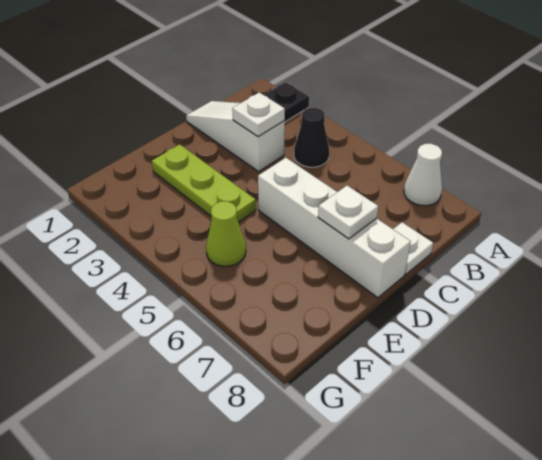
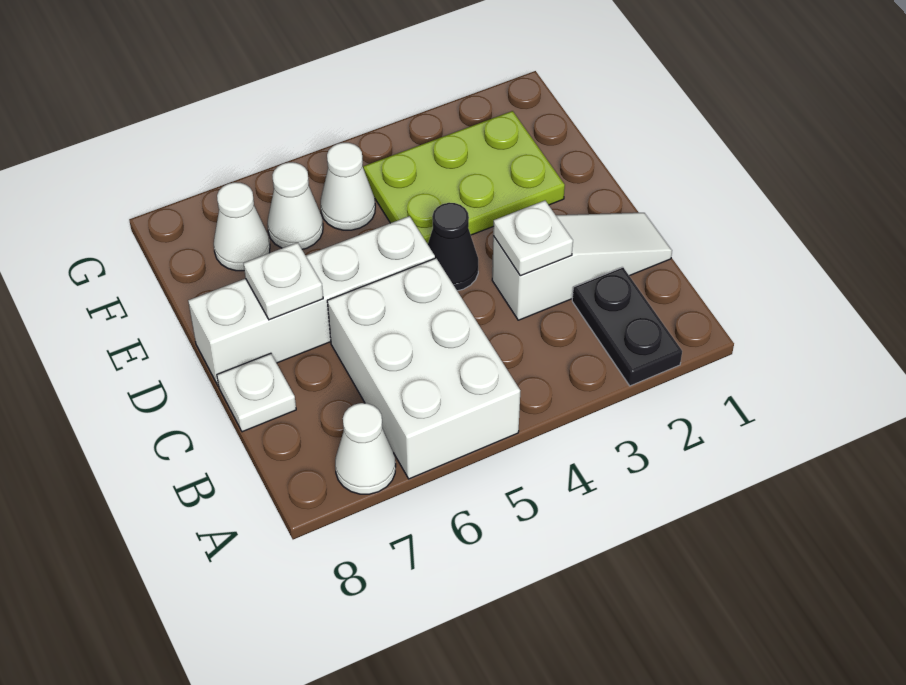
none -> white brick A5:C6 level 1
black cone B4 level 1 -> black cone D4 level 1
lime plate E2:E4 level 1 -> lime plate E2:F4 level 1
lime cone F5 level 1 -> white cone F5 level 1
none -> white cone F6 level 1
none -> white cone F7 level 1

